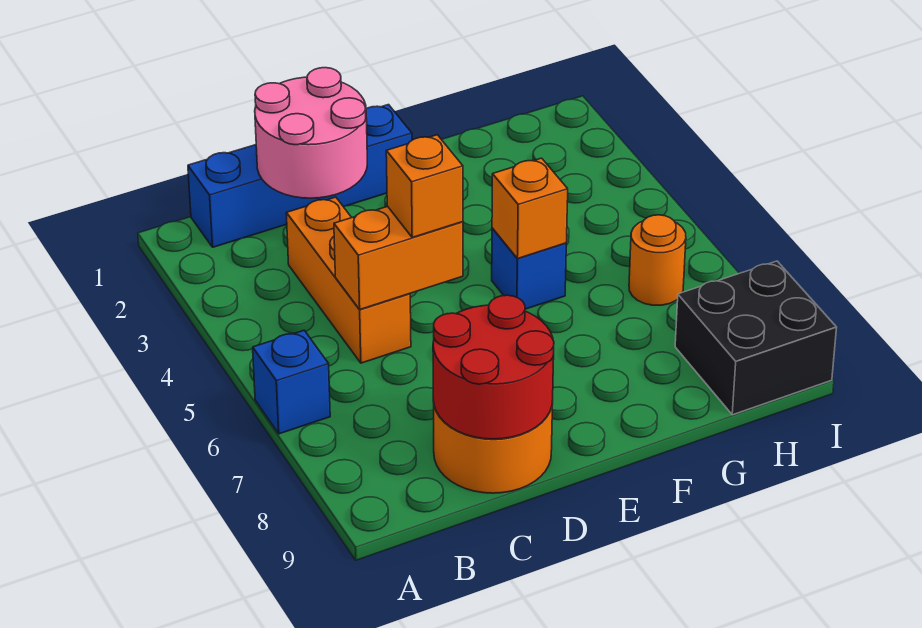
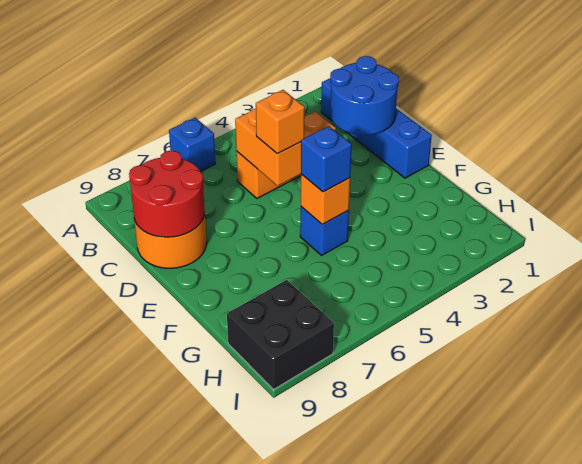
pink round brick C1:D2 level 2 -> blue round brick C1:D2 level 2
none -> blue brick F5 level 3
orange round brick H6 level 1 -> none

